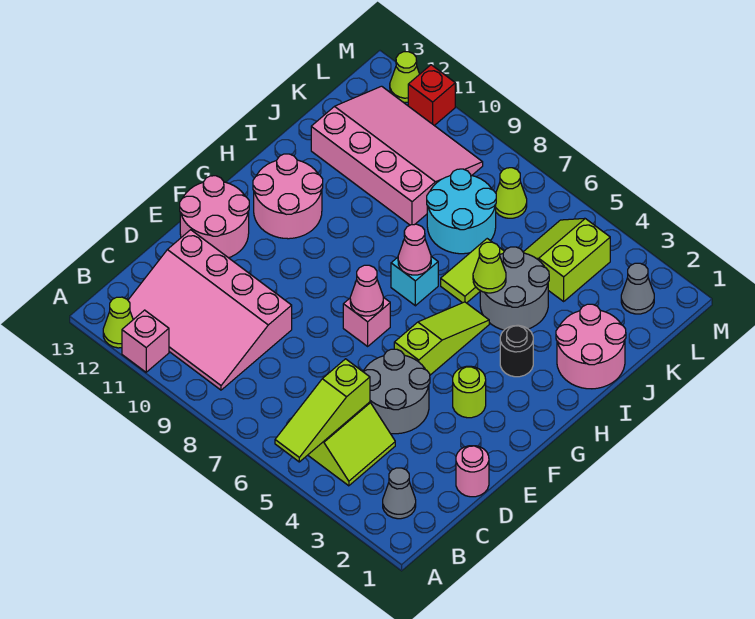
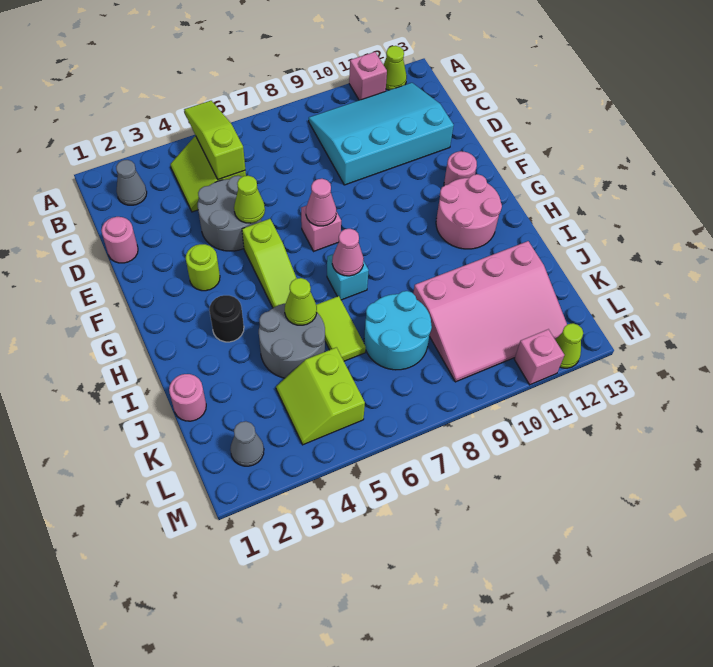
pink slope B9:D12 level 1 top D -> cyan slope B9:D12 level 1 top D
pink round brick E12:F13 level 1 -> pink round brick F12 level 1
pink round brick I1:J2 level 1 -> pink round brick J1 level 1
lime slope K4:L5 level 1 top 4 -> lime slope K4:L5 level 1 top 5
lime cone L7 level 1 -> lime cone E5 level 2
red brick M11 level 1 -> pink brick M11 level 1

